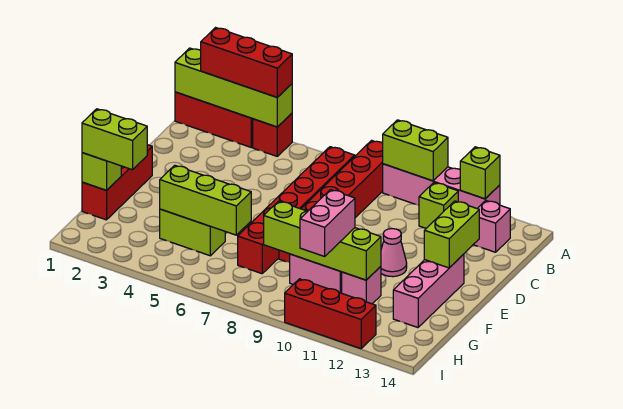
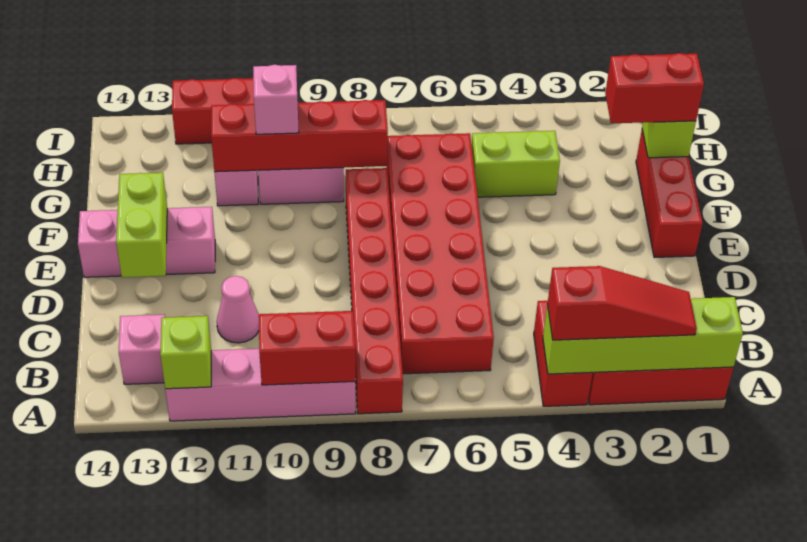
red brick A2:A4 level 3 -> red slope A2:A4 level 3 top 4
red brick A4 level 1 -> red brick A4:B4 level 1
lime brick A9:A10 level 2 -> red brick A9:A10 level 2
red brick B7:G7 level 1 -> red brick B6:G7 level 1
lime brick B11 level 1 -> none
pink cone E11 level 1 -> pink cone C11 level 1
pink brick E13:G13 level 1 -> pink brick E12:E14 level 1
lime brick G1:G2 level 3 -> red brick G1:G2 level 3
lime brick G4:G6 level 2 -> none
lime brick G8:G11 level 2 -> red brick G8:G11 level 2
pink brick G10:H10 level 3 -> pink brick G10 level 3

